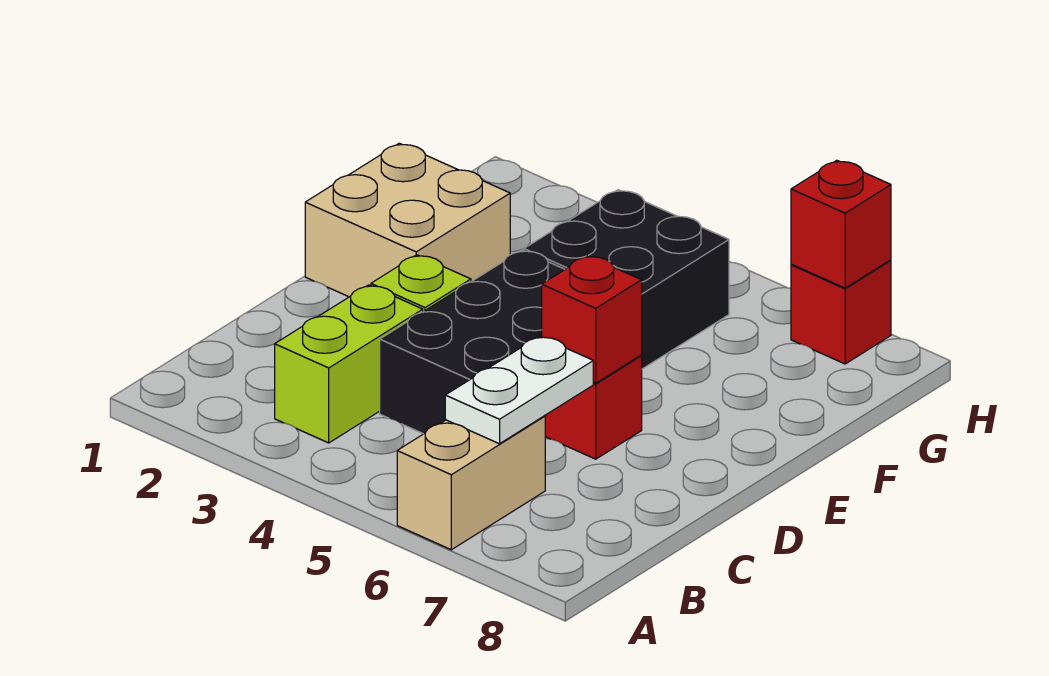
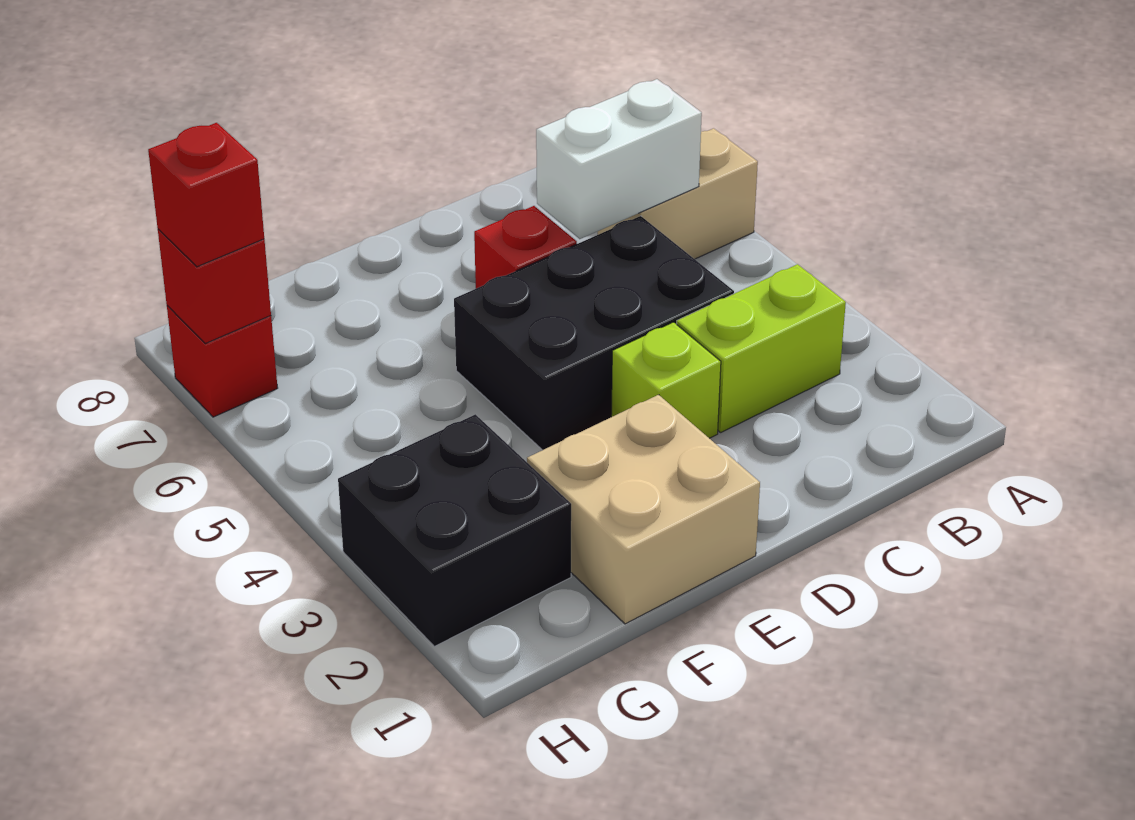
white plate B6:C6 level 2 -> white brick B6:C6 level 2
red brick D6 level 2 -> red brick H7 level 3
black brick F4:G5 level 1 -> black brick G2:H3 level 1

